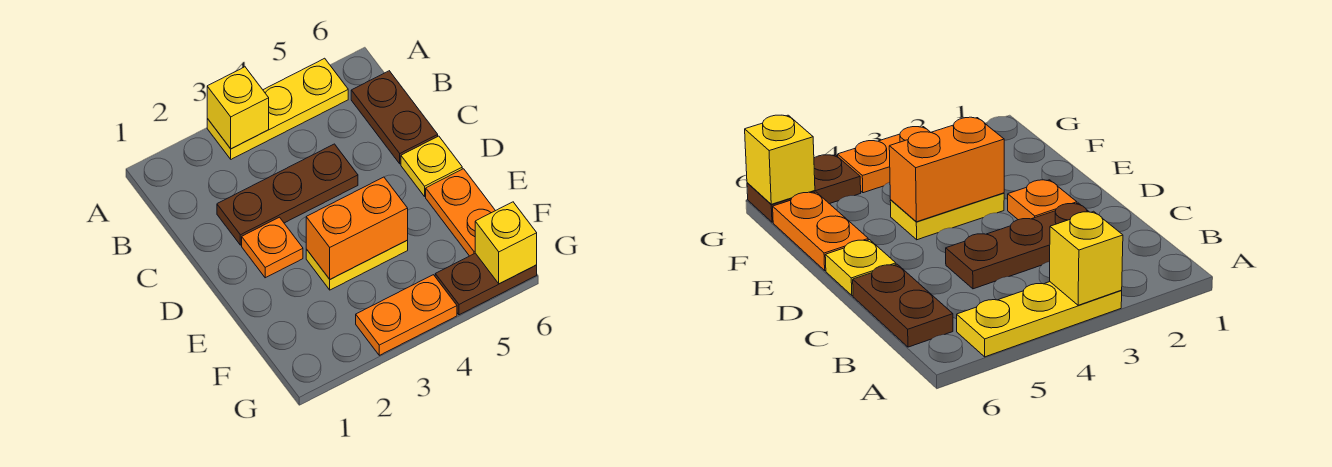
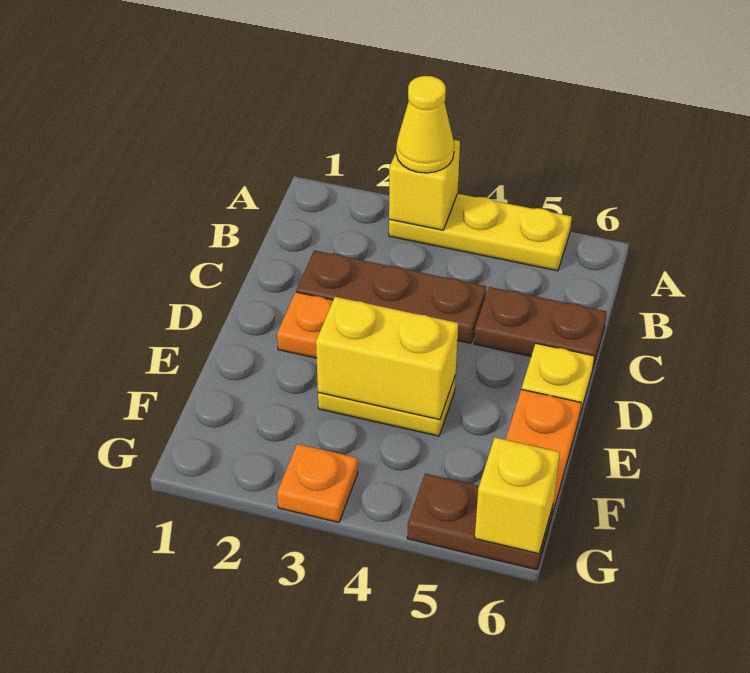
none -> yellow cone A3 level 3
brown plate B6:C6 level 1 -> brown plate C5:C6 level 1
orange brick E3:E4 level 2 -> yellow brick E3:E4 level 2
orange plate G3:G4 level 1 -> orange plate G3 level 1

